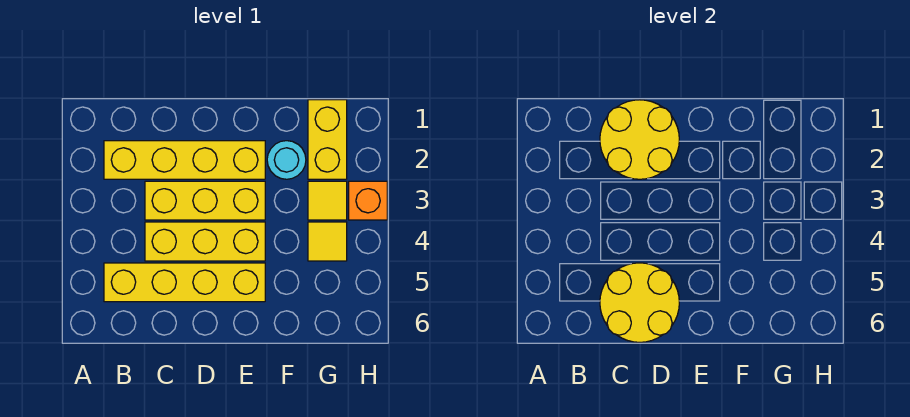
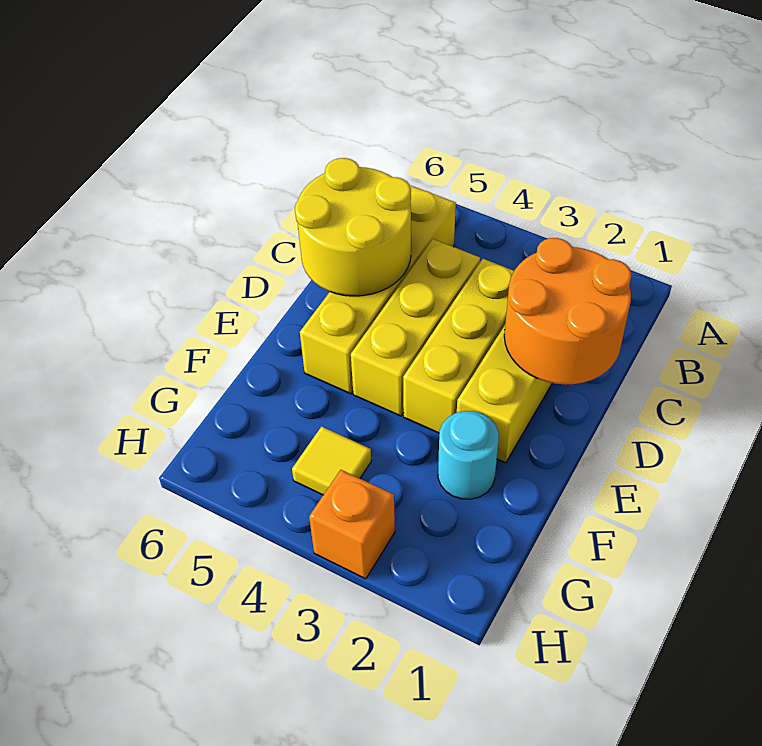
yellow round brick C1:D2 level 2 -> orange round brick C1:D2 level 2
yellow brick G1:G2 level 1 -> none
yellow tile G3 level 1 -> none

